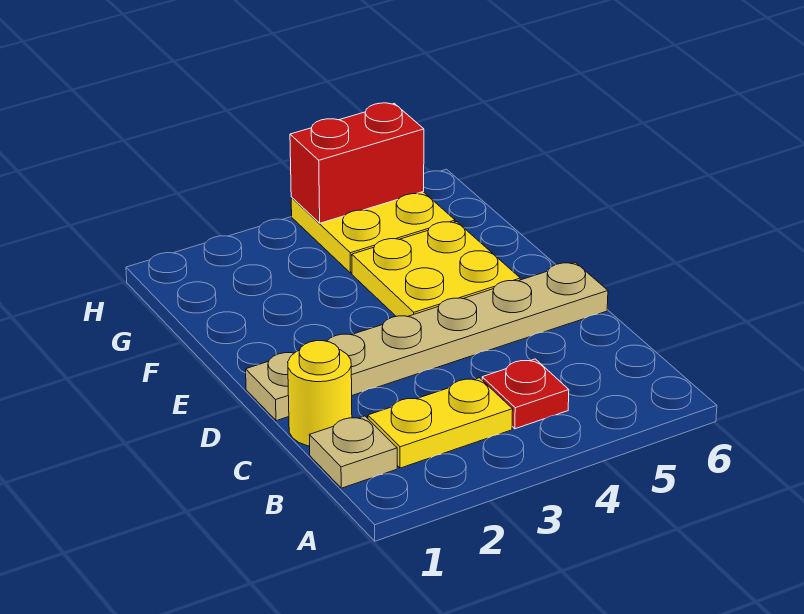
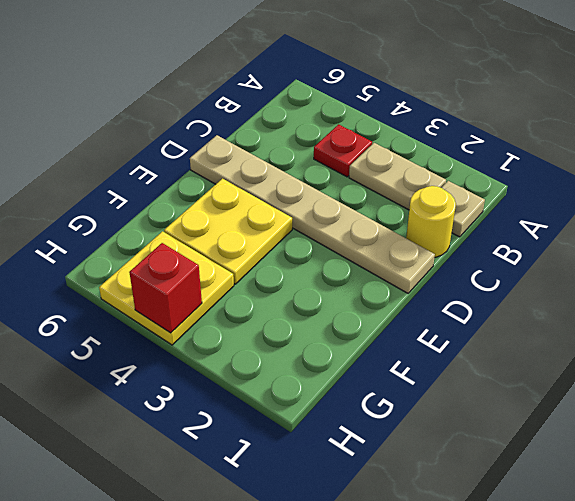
yellow plate B2:B3 level 1 -> tan plate B2:B3 level 1
red brick H4:H5 level 2 -> red brick H4 level 2

